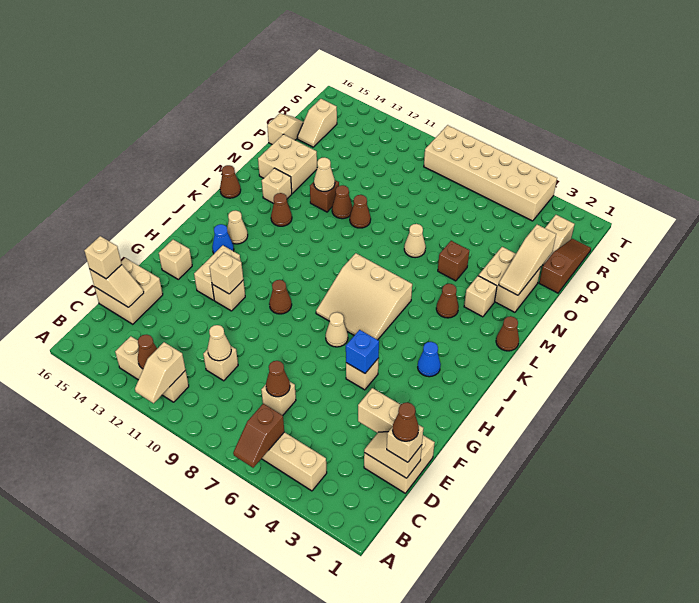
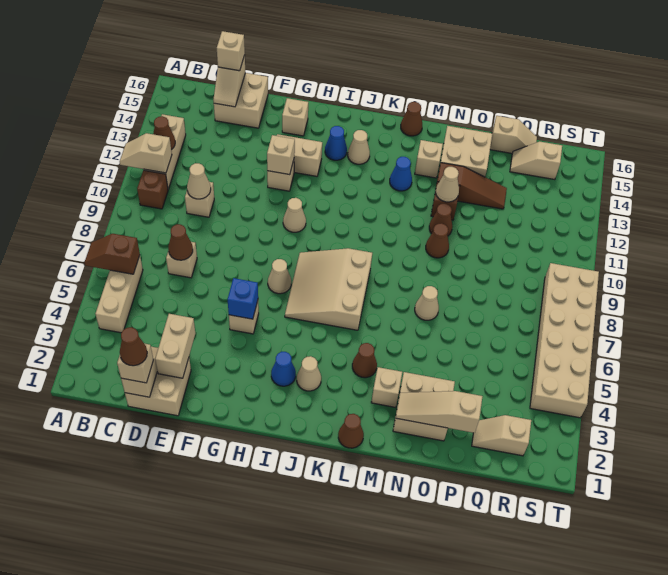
brown cone H10 level 1 -> tan cone H10 level 1
none -> tan cone J3 level 1
brown cone L13 level 1 -> blue cone L13 level 1
brown brick N5 level 1 -> brown brick B10 level 1
brown slope P1:R1 level 1 top P -> brown slope N13:P13 level 1 top N

